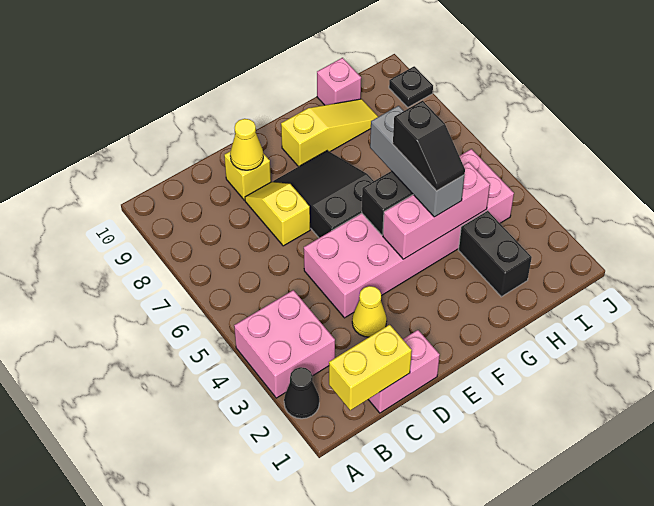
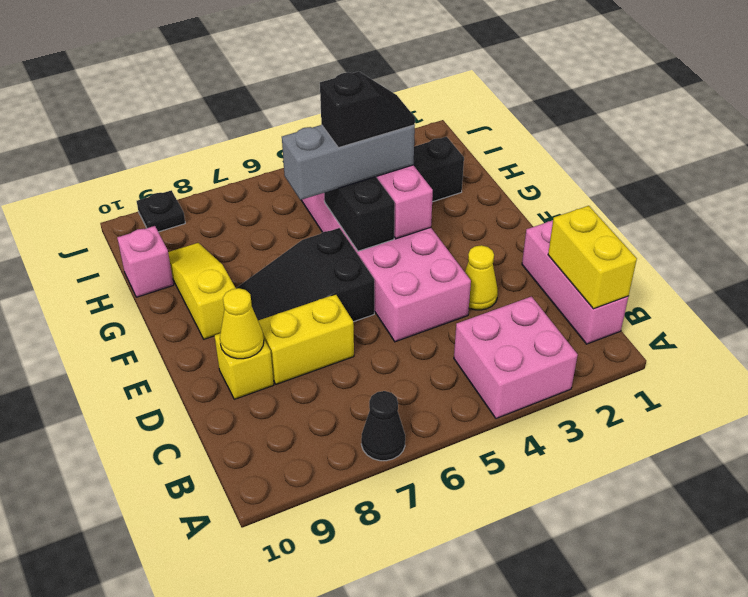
black cone A2 level 1 -> black cone A7 level 1
pink brick C1:D1 level 1 -> pink brick B1:D1 level 1
yellow slope D7:D8 level 1 top 7 -> yellow brick D7:D8 level 1

